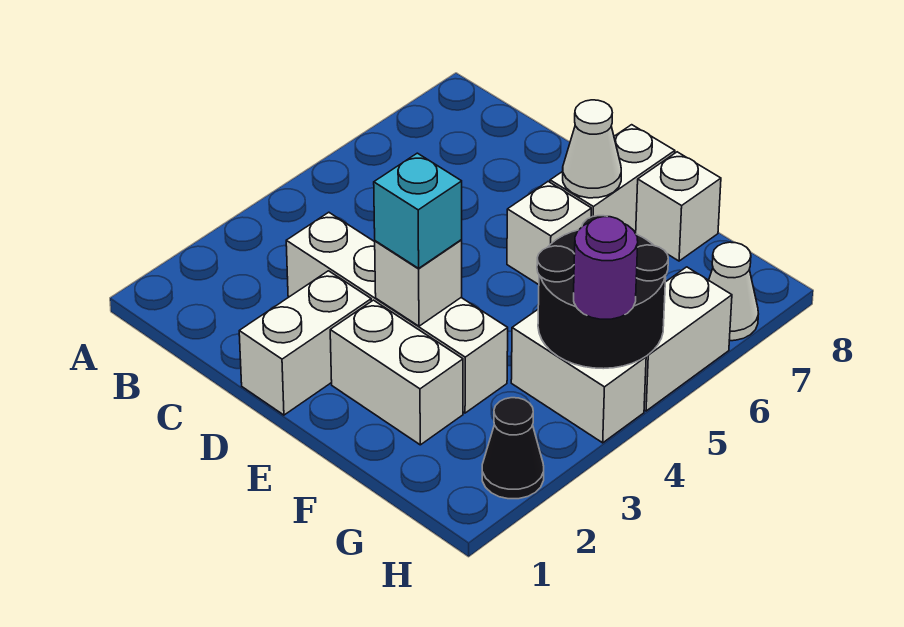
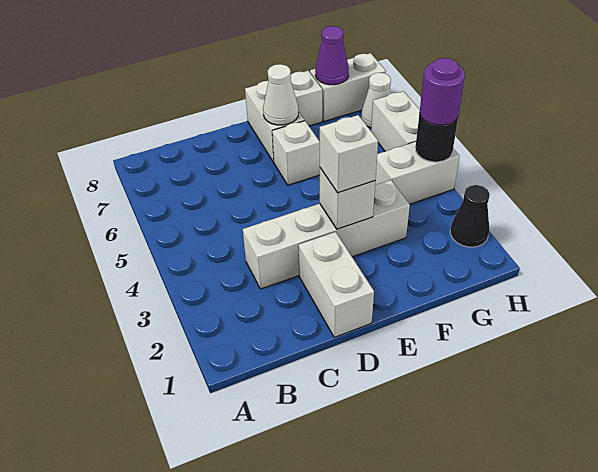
white brick E2:F2 level 1 -> white brick G8:H8 level 1
cyan brick E3 level 3 -> white brick E3 level 3
black round brick G4:H5 level 2 -> black round brick H4 level 2
none -> purple cone G8 level 2

